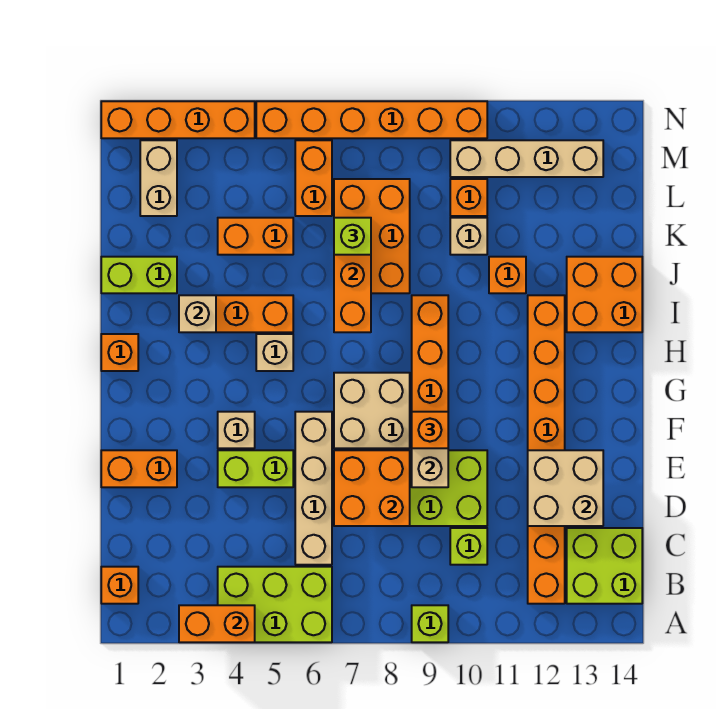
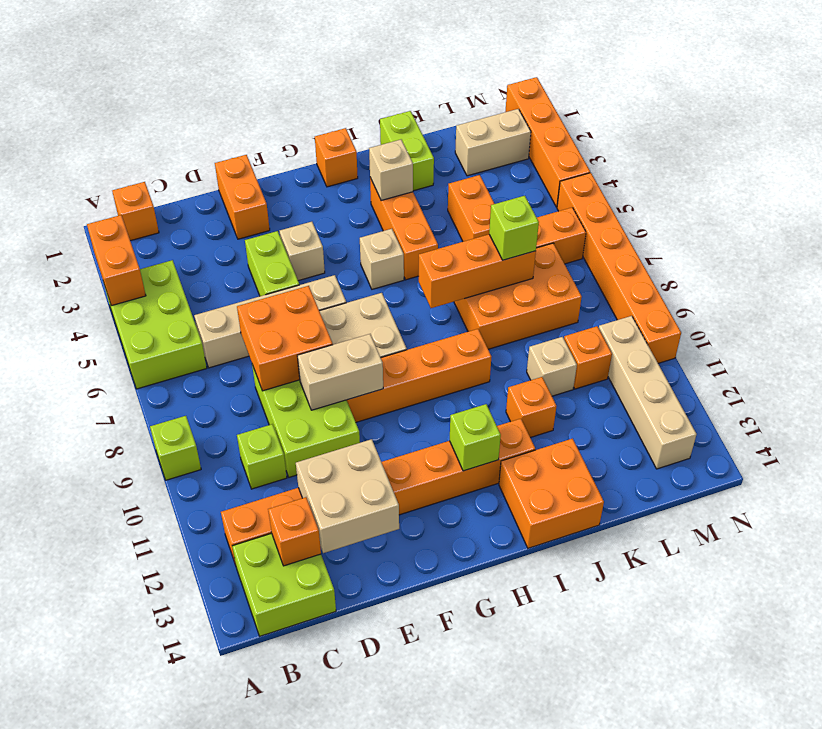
orange brick F9 level 3 -> orange brick C13 level 2
none -> lime brick H12 level 2

